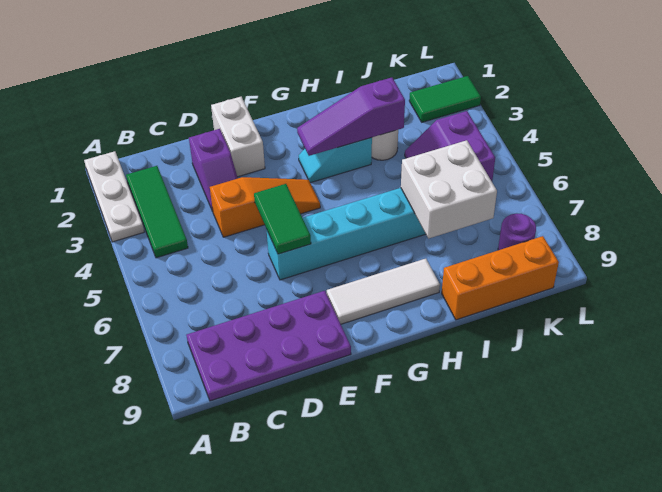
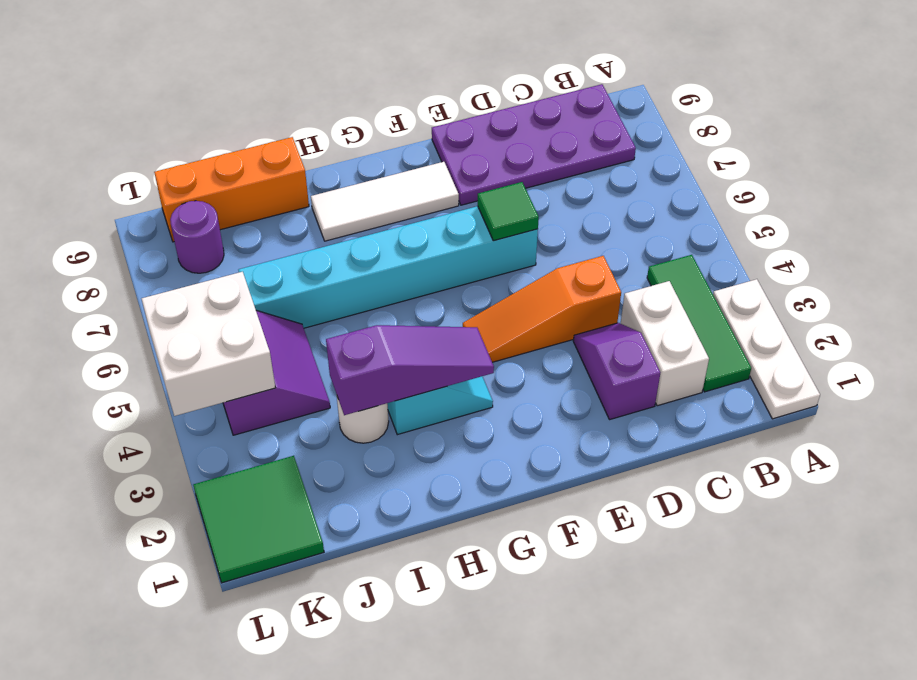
white brick E1:E2 level 1 -> white brick C2:C3 level 1
green tile E5:E6 level 2 -> green tile E6 level 2
white brick I6:J7 level 2 -> white brick K4:L5 level 2
green tile K2:L2 level 1 -> green tile K1:L2 level 1

